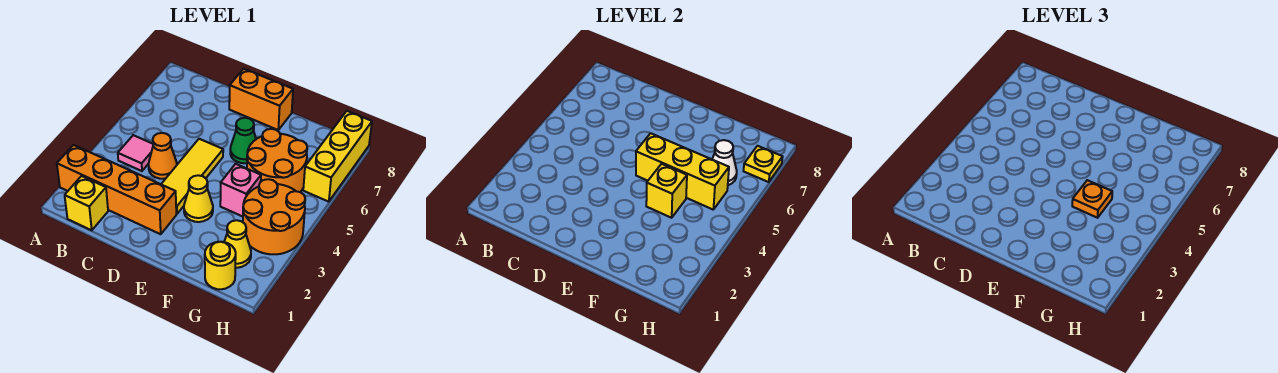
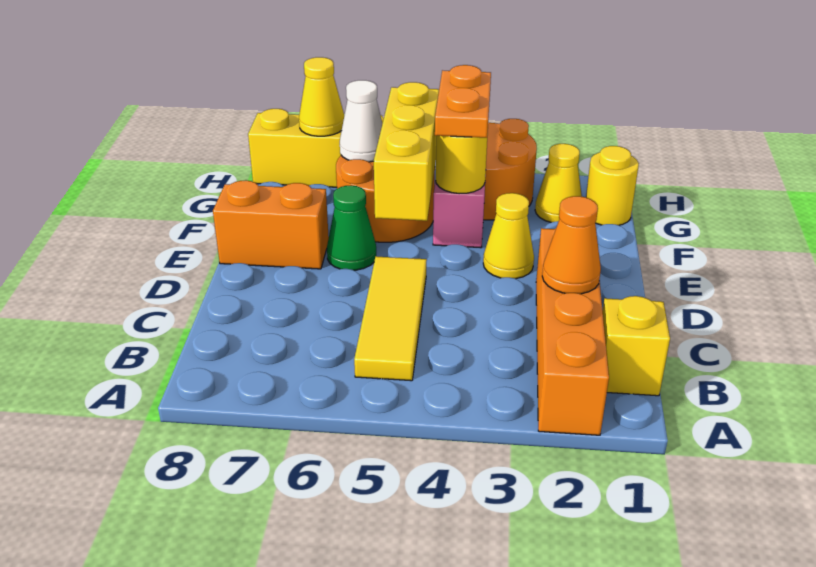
pink tile B4 level 1 -> none
orange cone C4 level 1 -> orange cone C2 level 2
yellow tile D3:D5 level 1 -> yellow tile B5:D5 level 1
orange brick D8:E8 level 1 -> orange brick E7:E8 level 1
yellow brick F4 level 2 -> yellow round brick F4 level 2
orange plate F4 level 3 -> orange plate F4:G4 level 3
yellow plate H7 level 2 -> yellow cone H7 level 2

